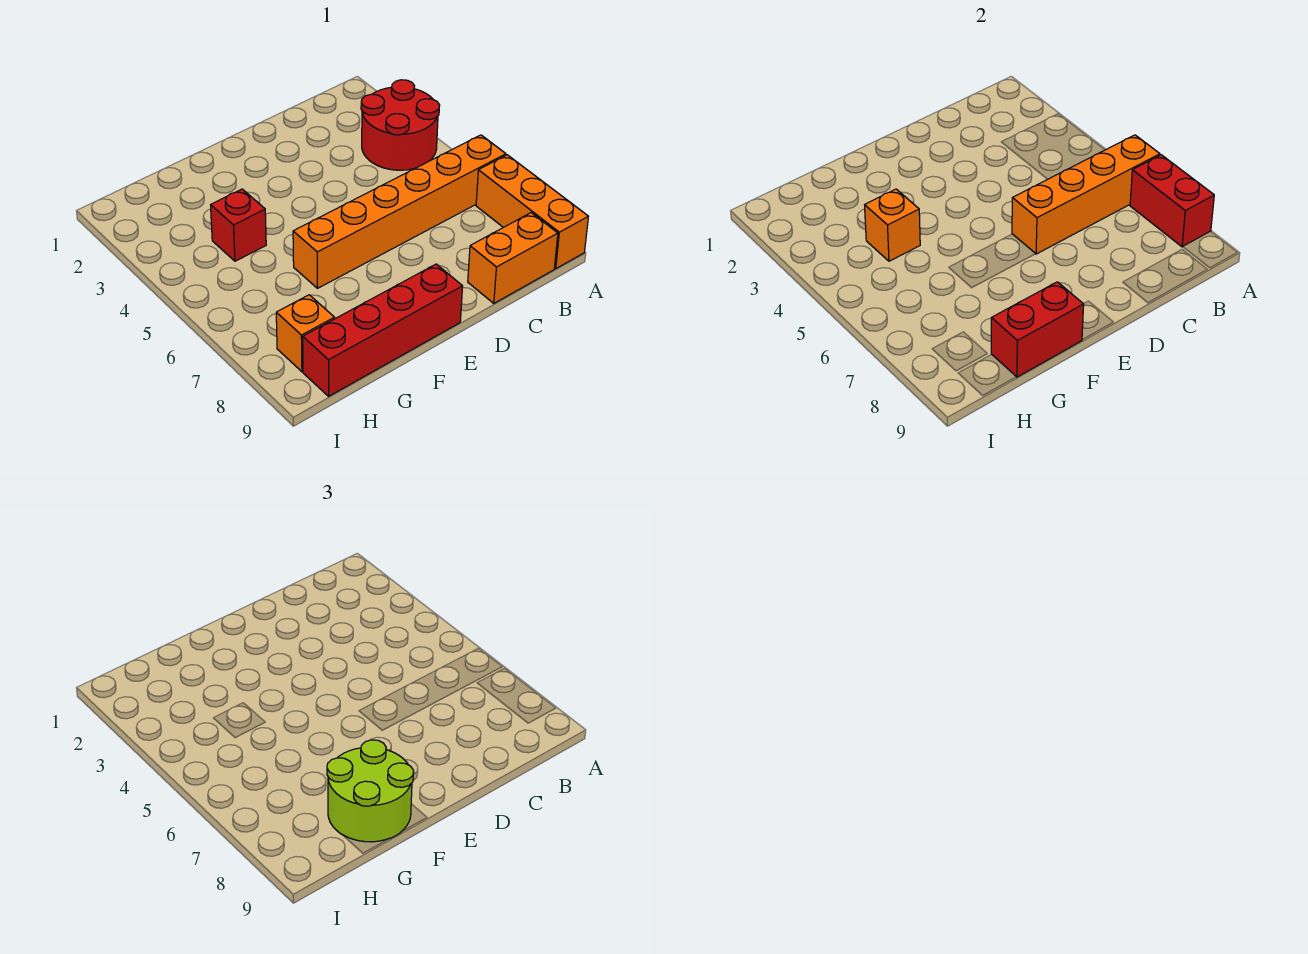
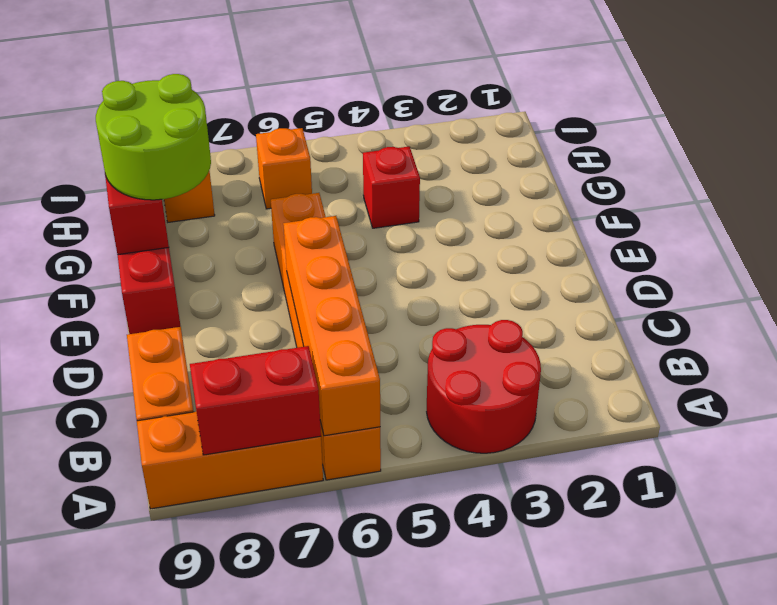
orange brick G4 level 2 -> orange brick H6 level 1

